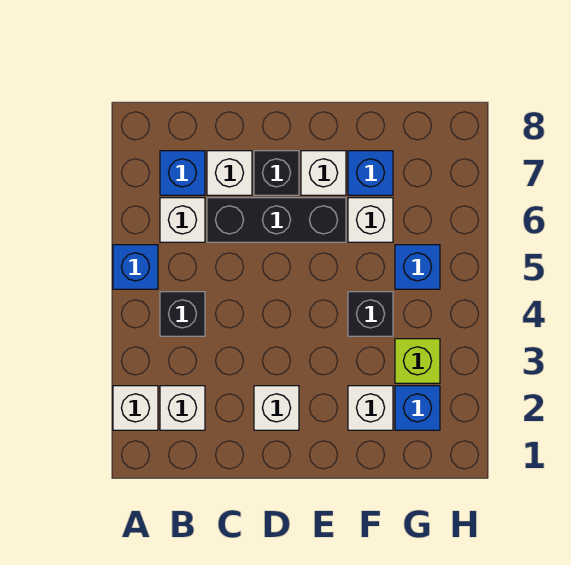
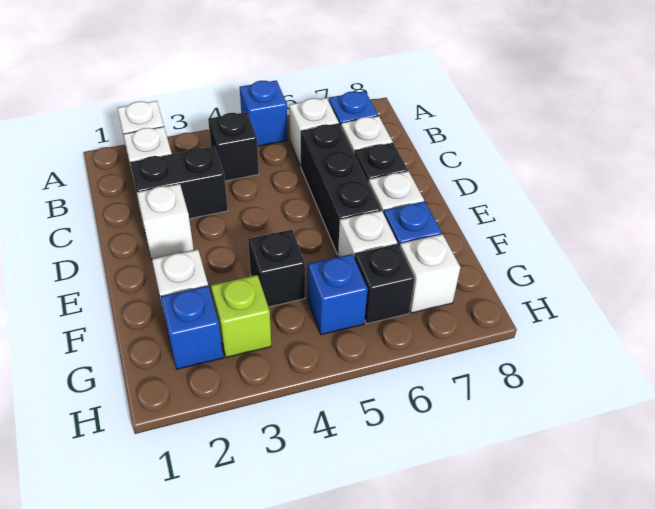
none -> black brick C2:C3 level 1
none -> black brick G6 level 1
none -> white brick G7 level 1

